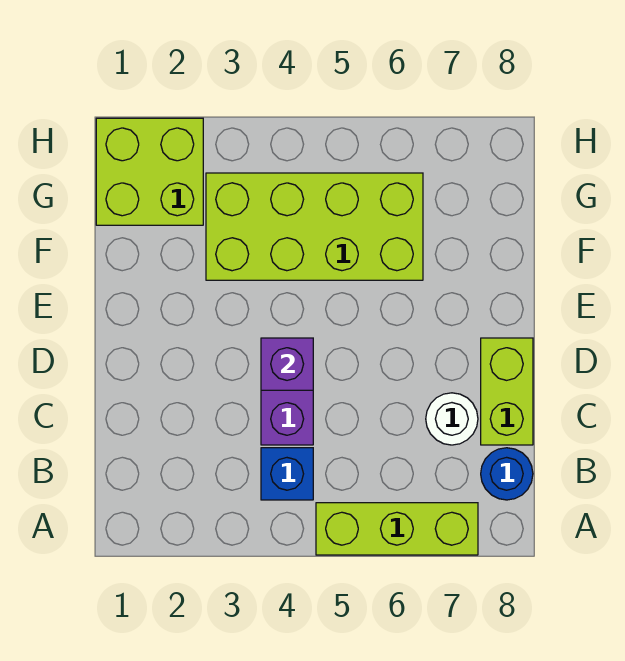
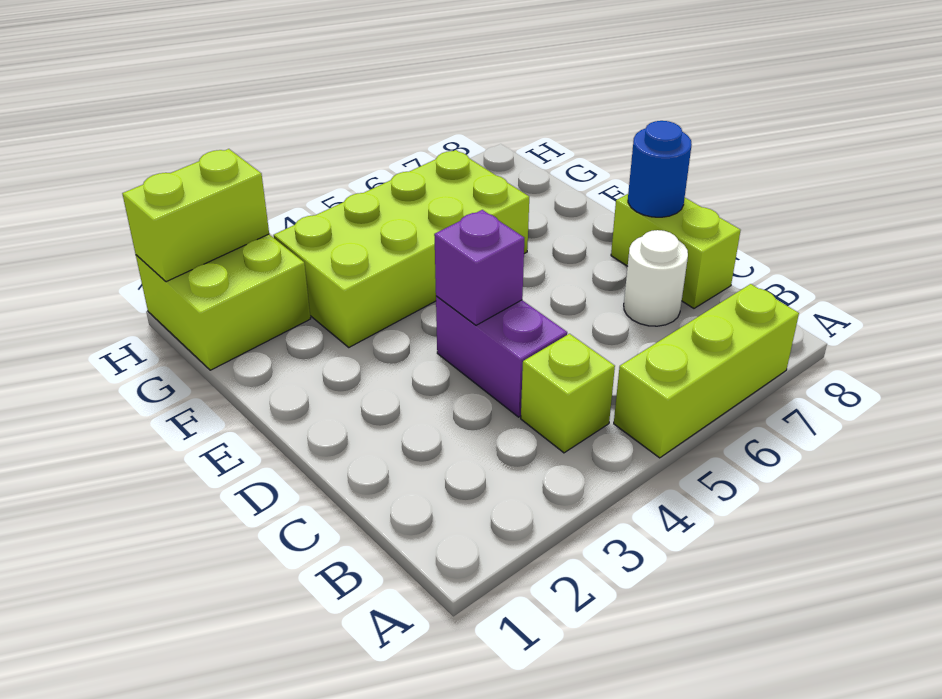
blue brick B4 level 1 -> lime brick B4 level 1
blue round brick B8 level 1 -> blue round brick D8 level 2
none -> lime brick H1:H2 level 2

